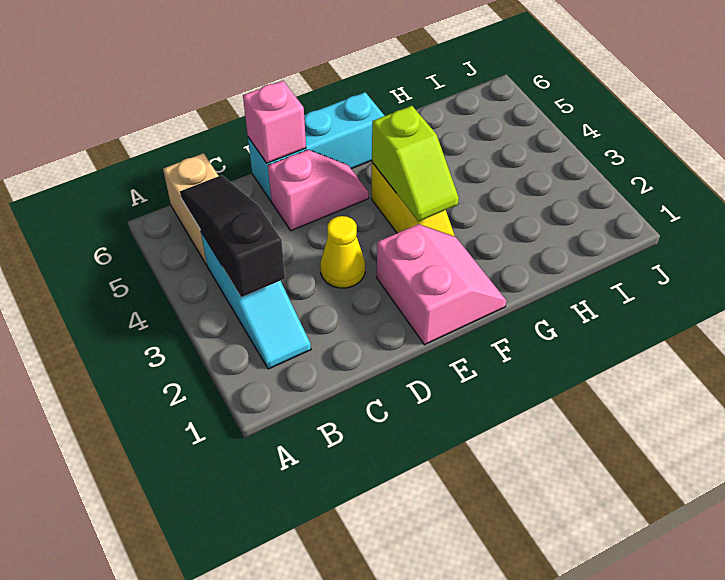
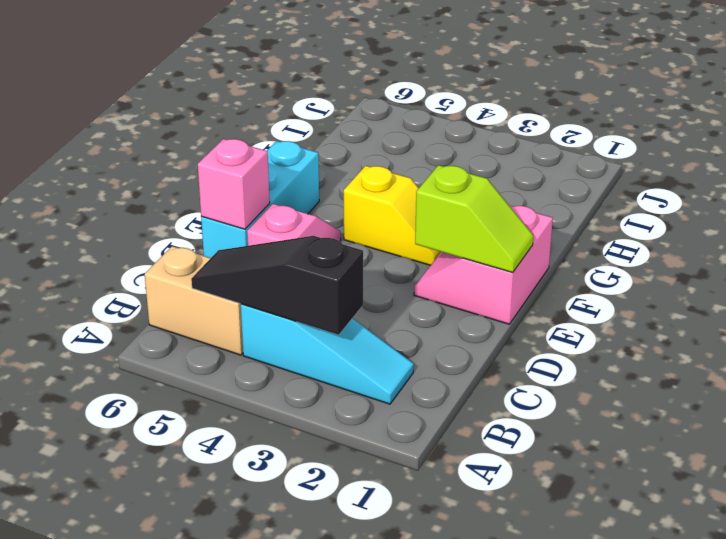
yellow cone D3 level 1 -> none
pink slope E1:F2 level 1 top E -> pink slope E1:F2 level 1 top 1
lime slope F3:F4 level 2 top 4 -> lime slope E1:E2 level 2 top 2

